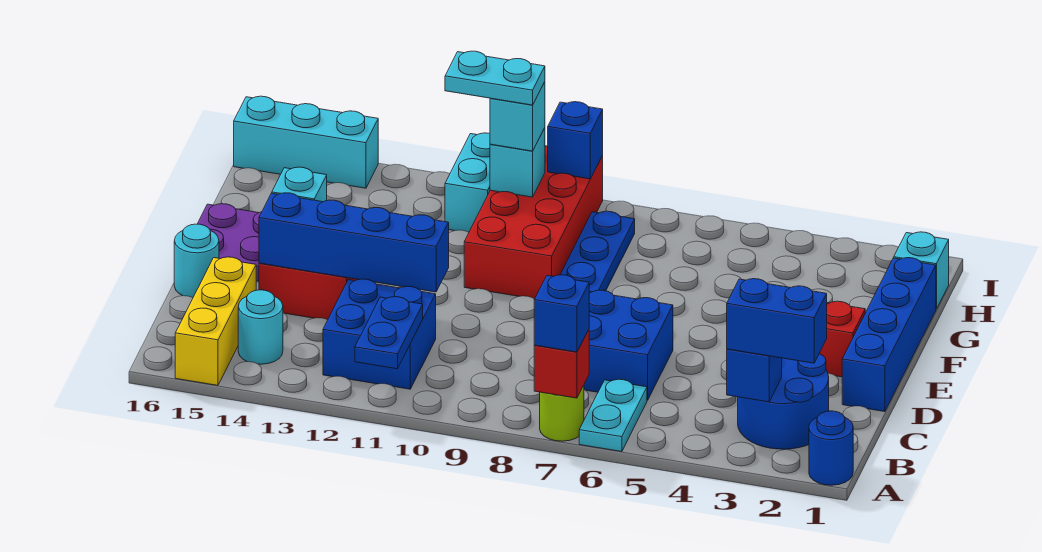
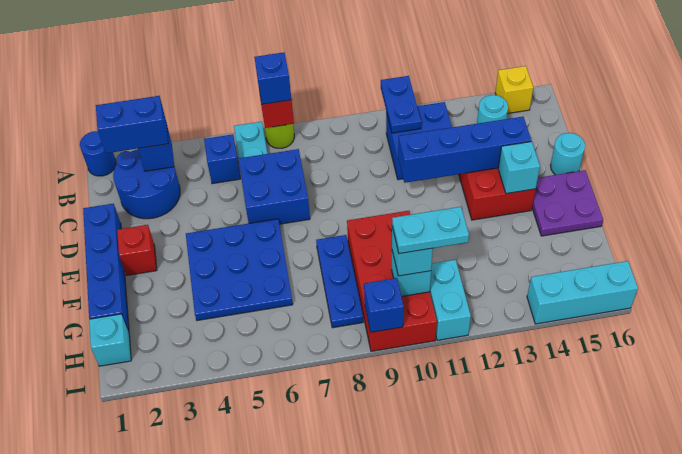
yellow brick A15:C15 level 1 -> yellow brick A15 level 1
none -> blue brick B5 level 1
none -> blue plate E4:G6 level 1

